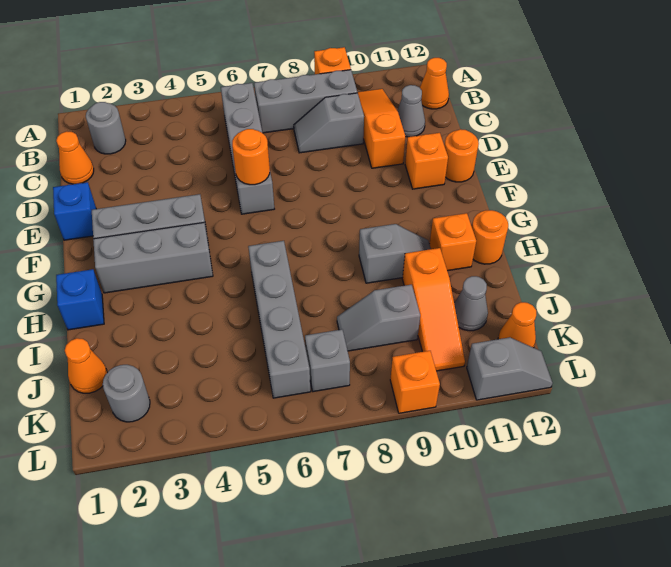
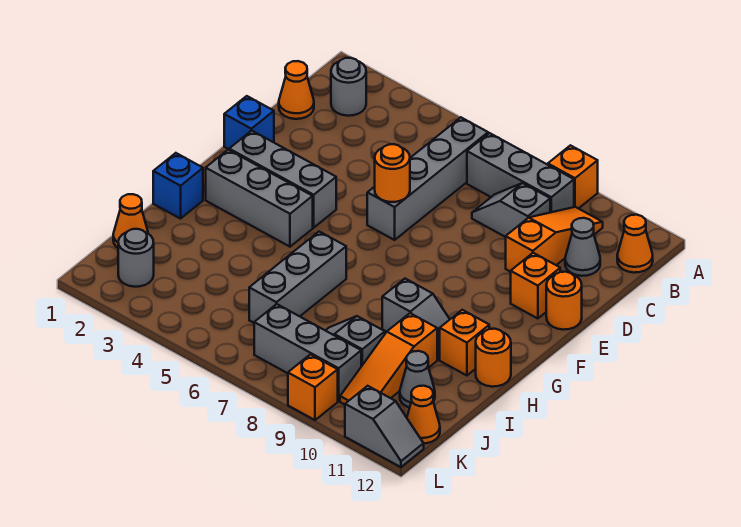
grey brick H6:K6 level 1 -> grey brick H6:J6 level 1
grey brick K7 level 1 -> grey brick K7:K9 level 1

